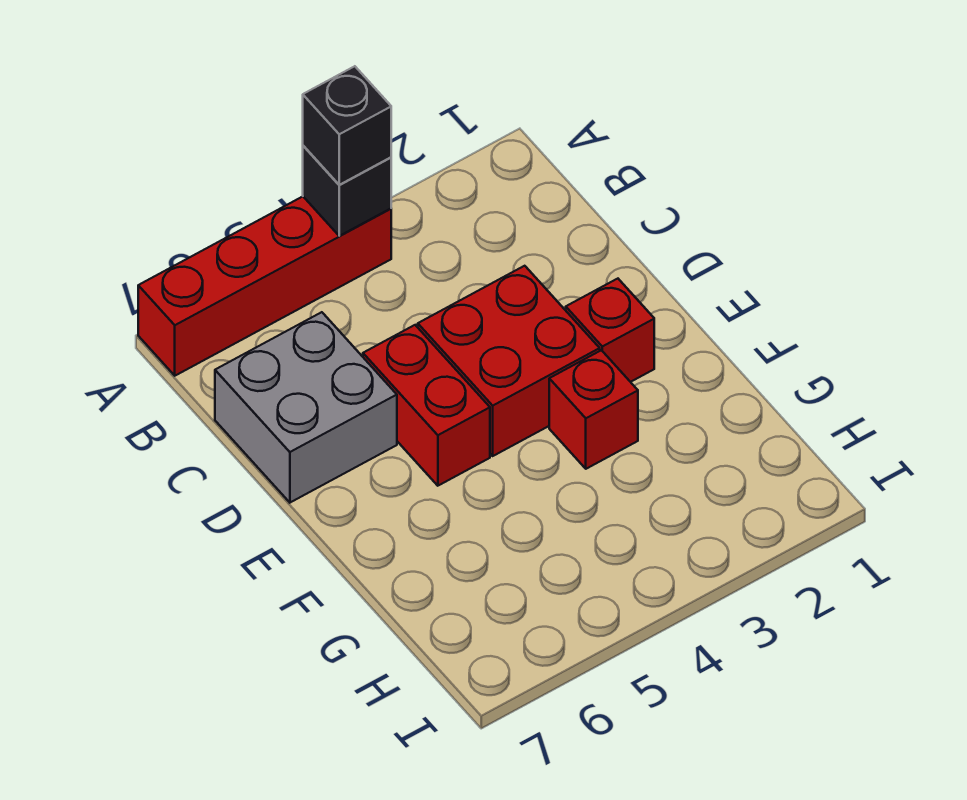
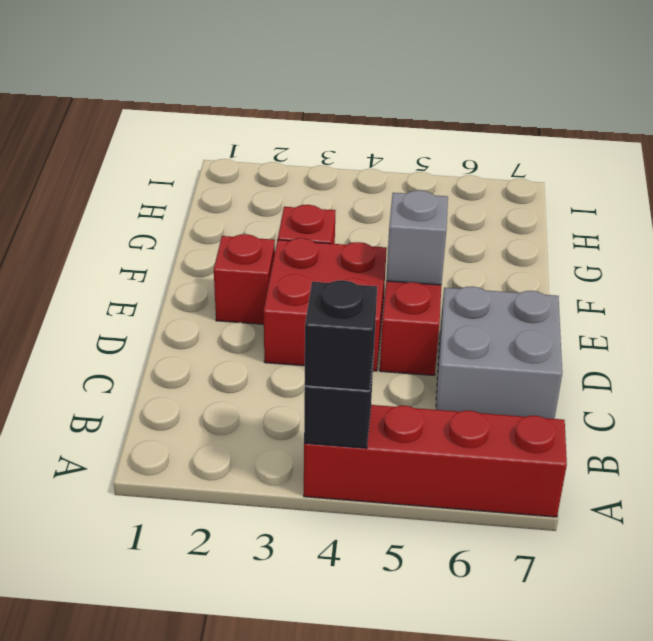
none -> grey brick E5 level 2

